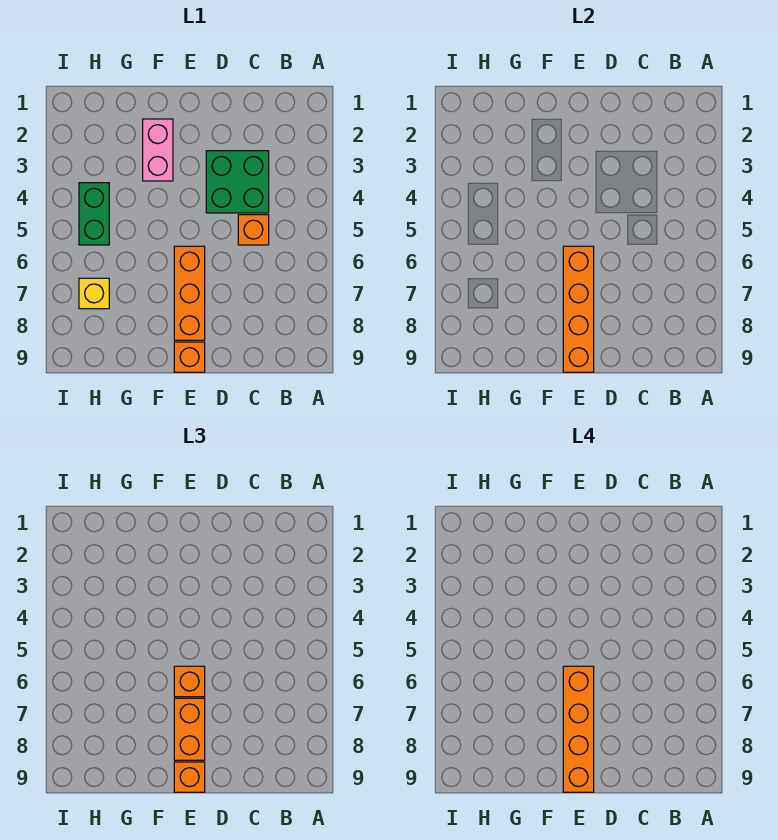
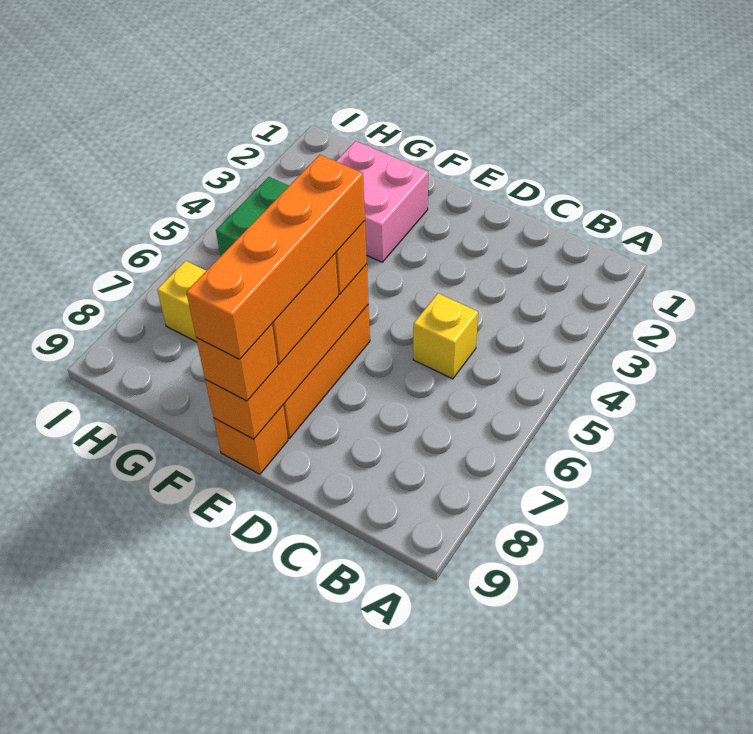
green brick C3:D4 level 1 -> none
orange brick C5 level 1 -> yellow brick C5 level 1
pink brick F2:F3 level 1 -> pink brick F2:G3 level 1

